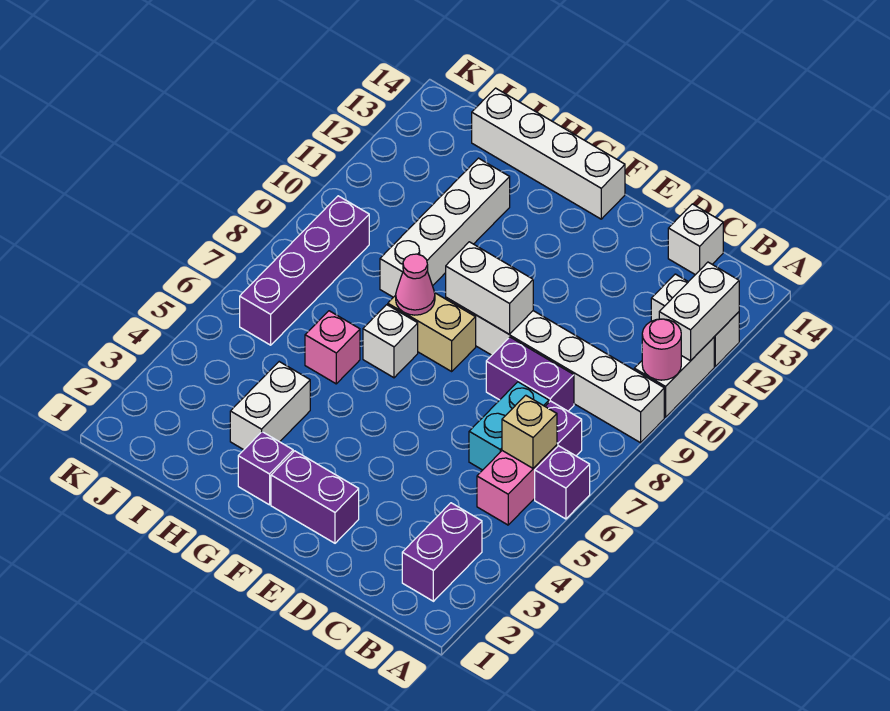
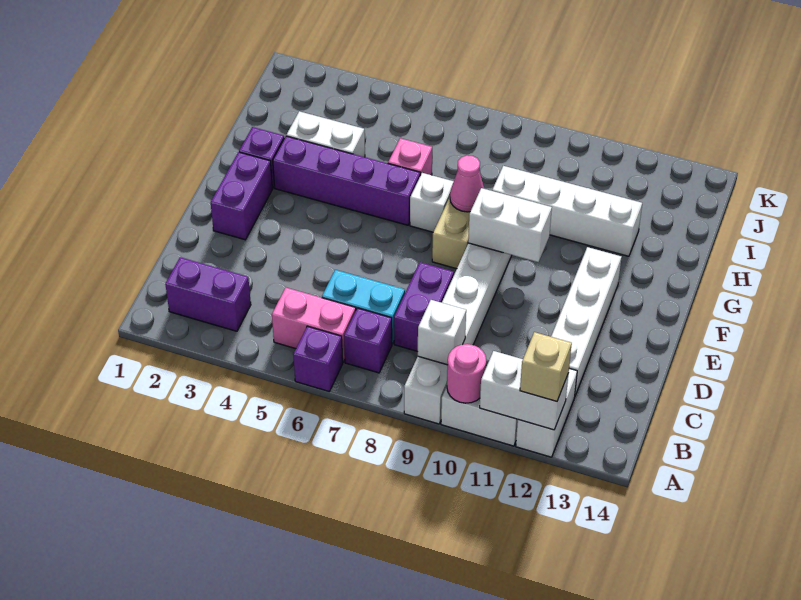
tan brick B6 level 2 -> tan brick A12 level 3
white brick C14 level 1 -> white brick B9 level 2
white brick E9:F9 level 2 -> white brick F9:F10 level 2
white brick F14:I14 level 1 -> white brick C12:F12 level 1
purple brick J6:J9 level 1 -> purple brick G3:G6 level 1

